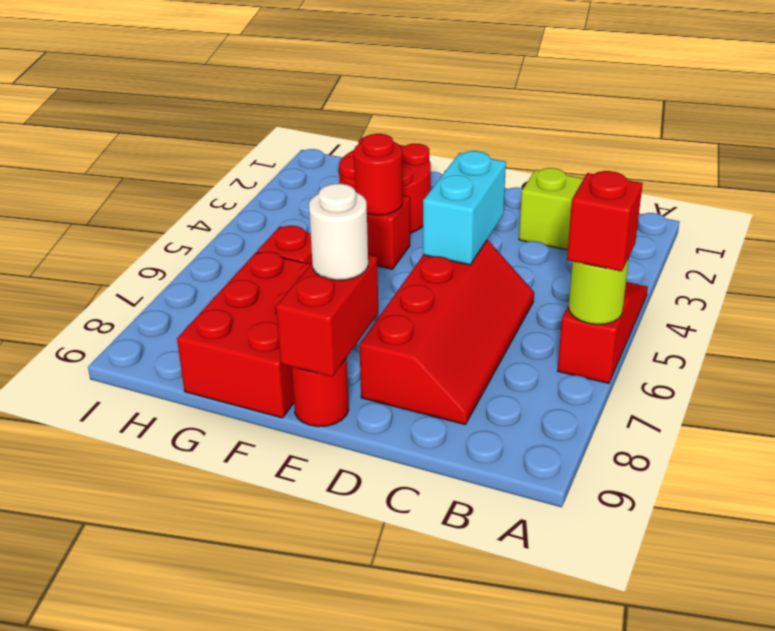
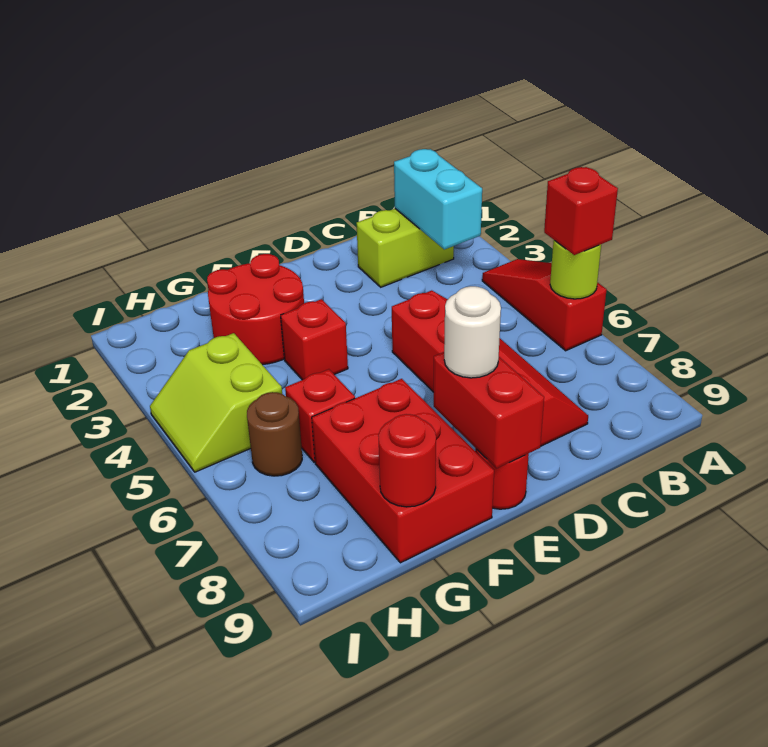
cyan brick D4:D5 level 2 -> cyan brick B2:B3 level 2
red round brick F4 level 2 -> red round brick G9 level 2
none -> lime slope H4:I5 level 1 top H
none -> brown round brick H6 level 1

